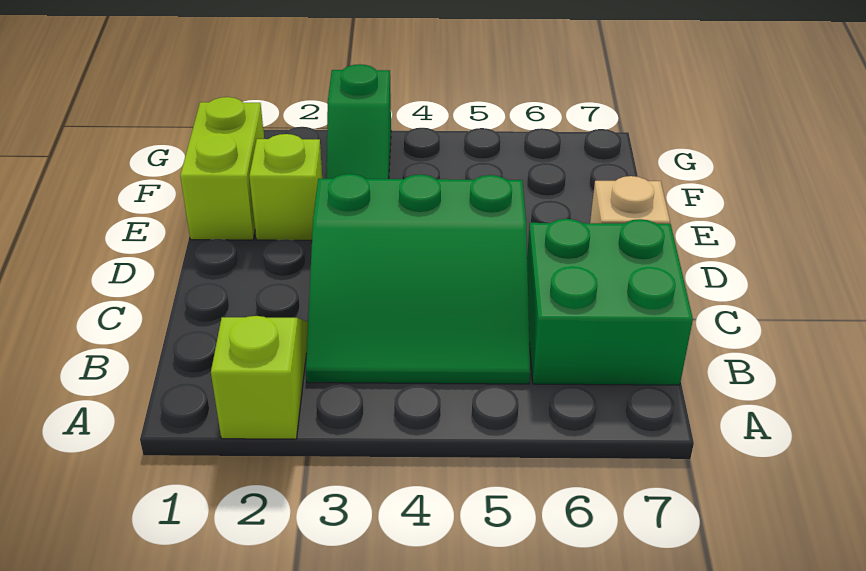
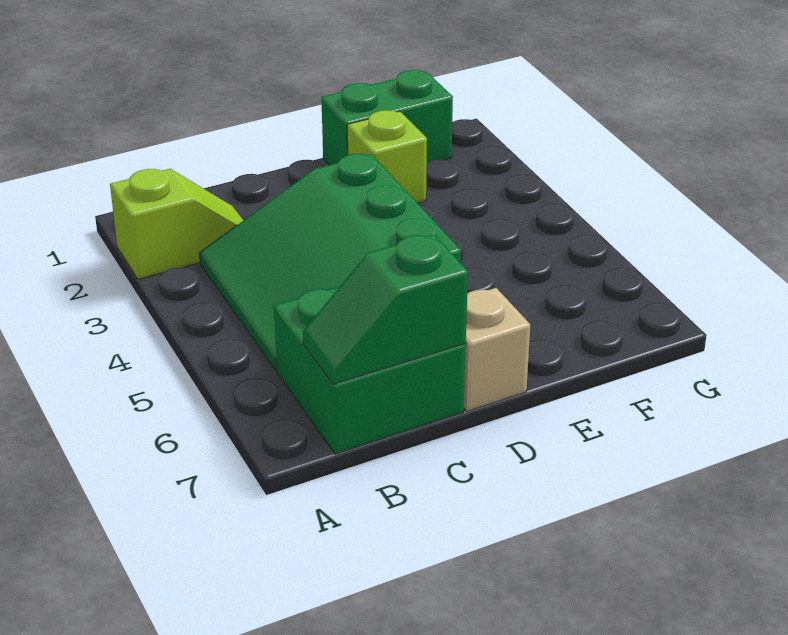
lime brick E1:F1 level 1 -> green brick E1:F1 level 1
green slope F3:G3 level 1 top G -> green slope B7:C7 level 2 top C

